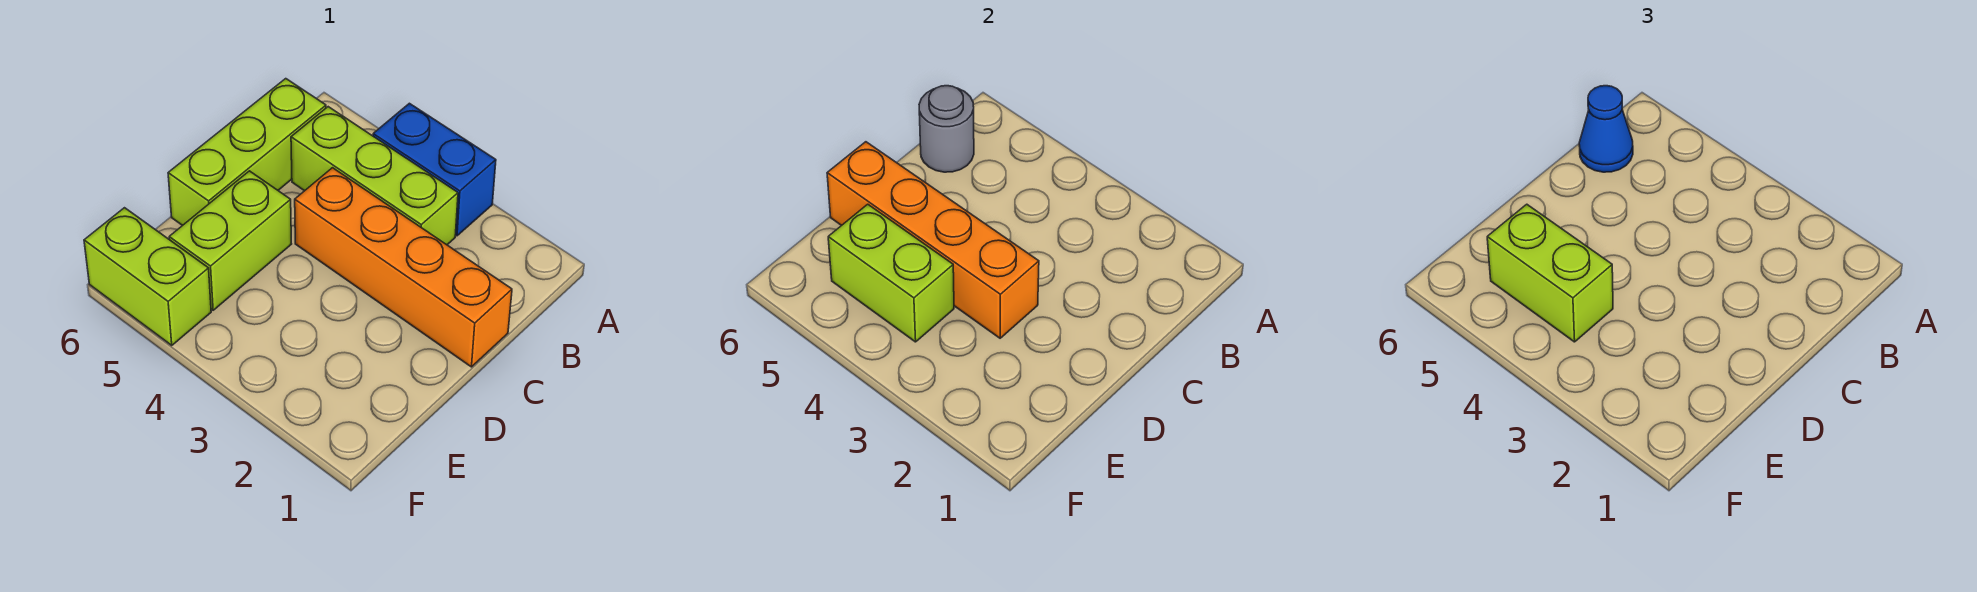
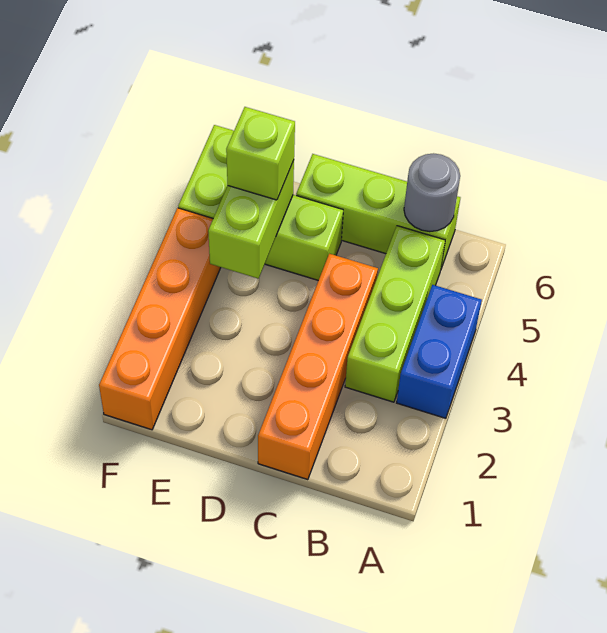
blue cone B6 level 3 -> none
orange brick D3:D6 level 2 -> orange brick F1:F4 level 1
lime brick E4:E5 level 3 -> lime brick E5 level 3

